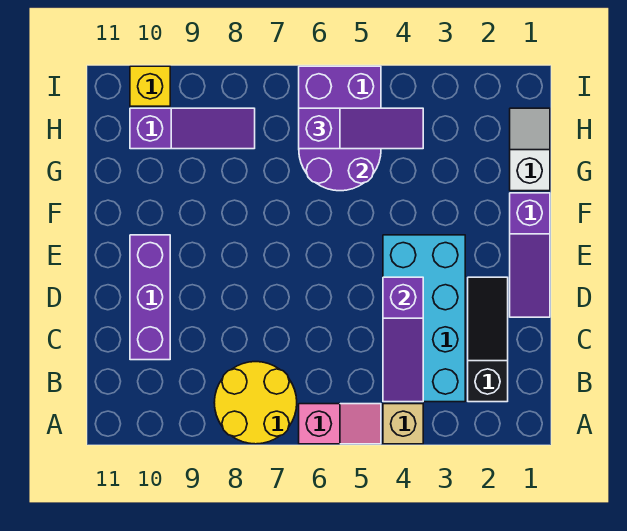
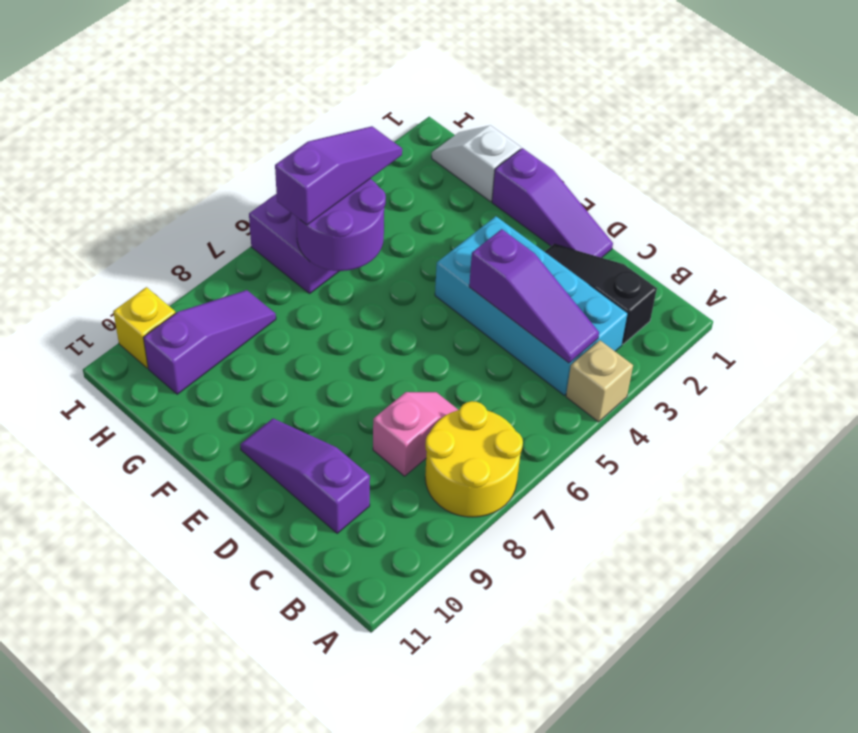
pink slope A5:A6 level 1 top 6 -> pink slope C7:C8 level 1 top 8
purple brick C10:E10 level 1 -> purple slope C10:E10 level 1 top C

